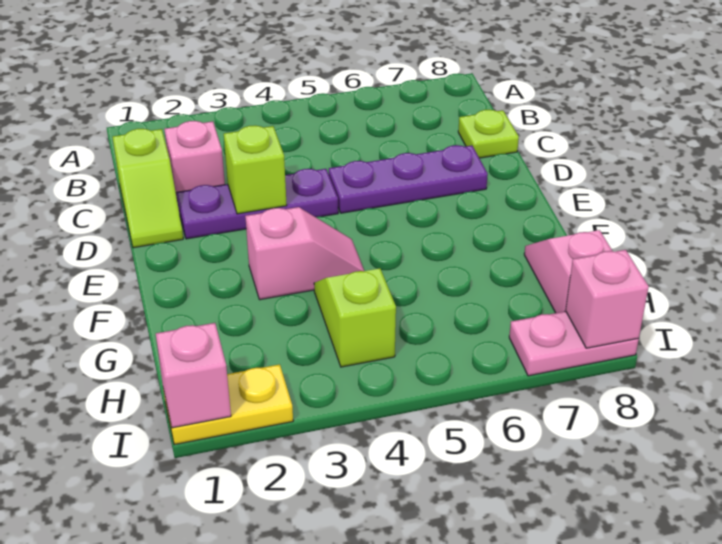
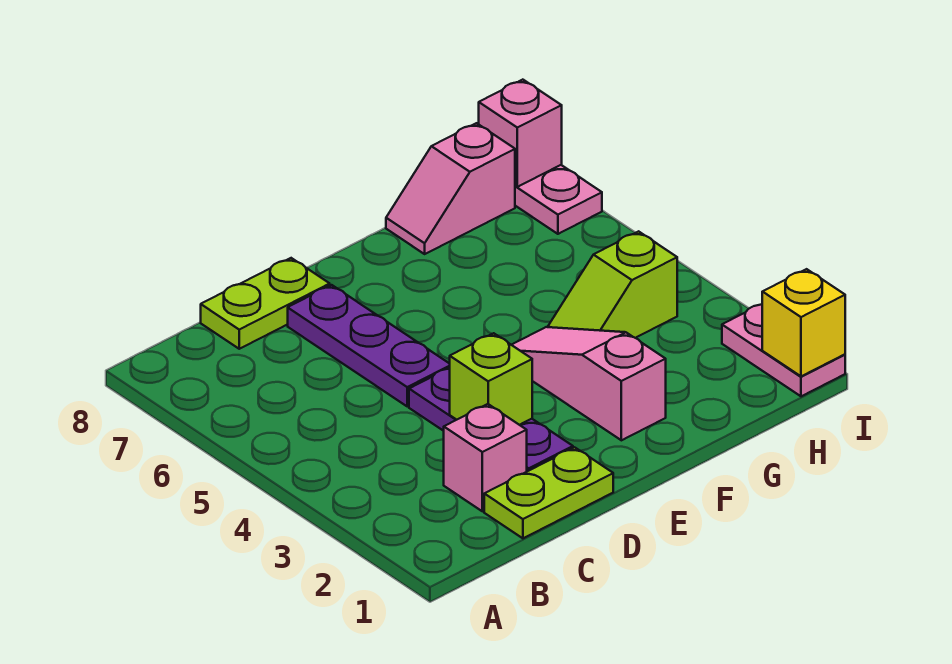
lime slope C1:D1 level 1 top C -> lime plate C1:D1 level 1
lime plate C8 level 1 -> lime plate C8:D8 level 1
pink slope F3:F4 level 1 top 3 -> pink slope F2:F4 level 1 top 2
yellow plate I1:I2 level 1 -> pink plate I1:I2 level 1
pink brick I1 level 2 -> yellow brick I1 level 2

